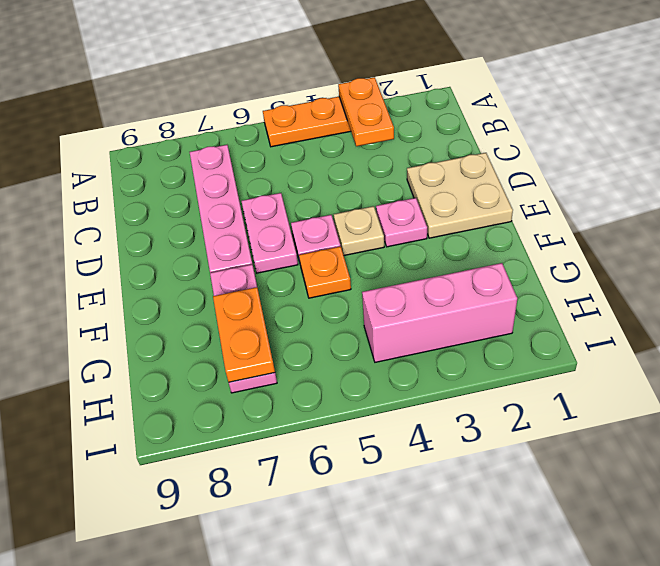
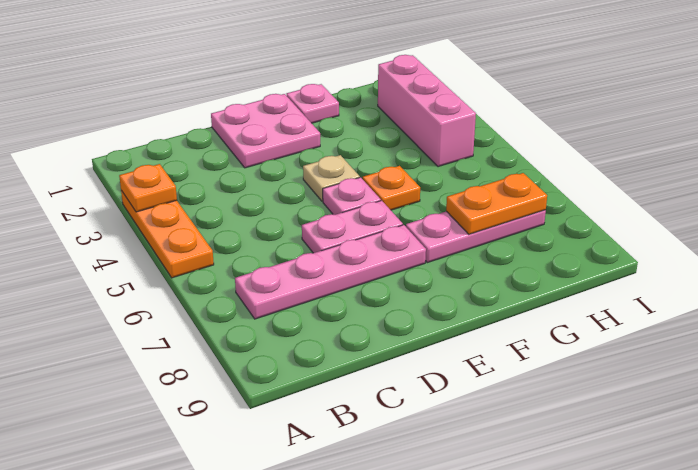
orange plate A3:B3 level 2 -> orange plate A3 level 2
tan plate D1:E2 level 1 -> pink plate D1:E2 level 1
pink plate E3 level 1 -> pink plate F1 level 1

